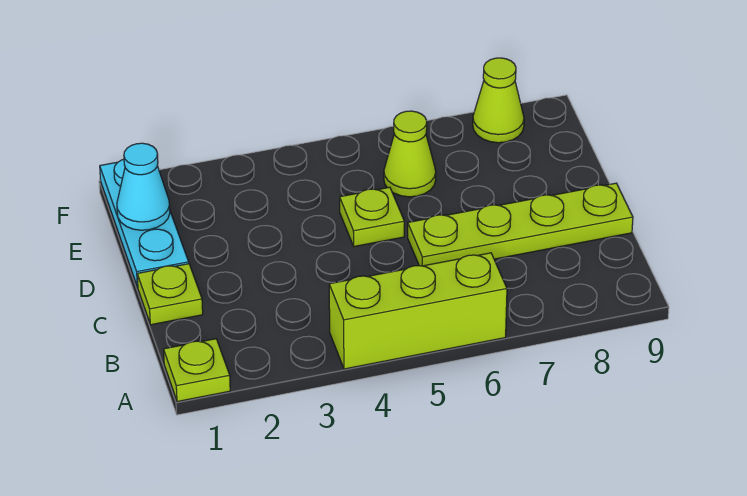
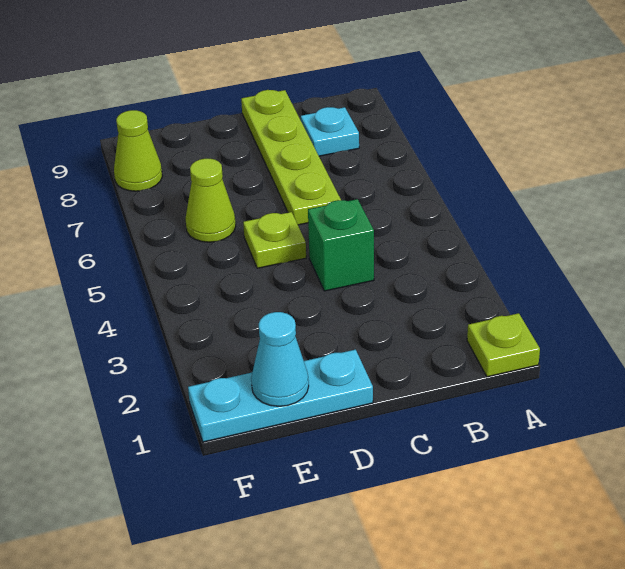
lime brick A4:A6 level 1 -> none
none -> cyan plate B8 level 1
lime plate C1 level 1 -> none
none -> green brick C4 level 1

